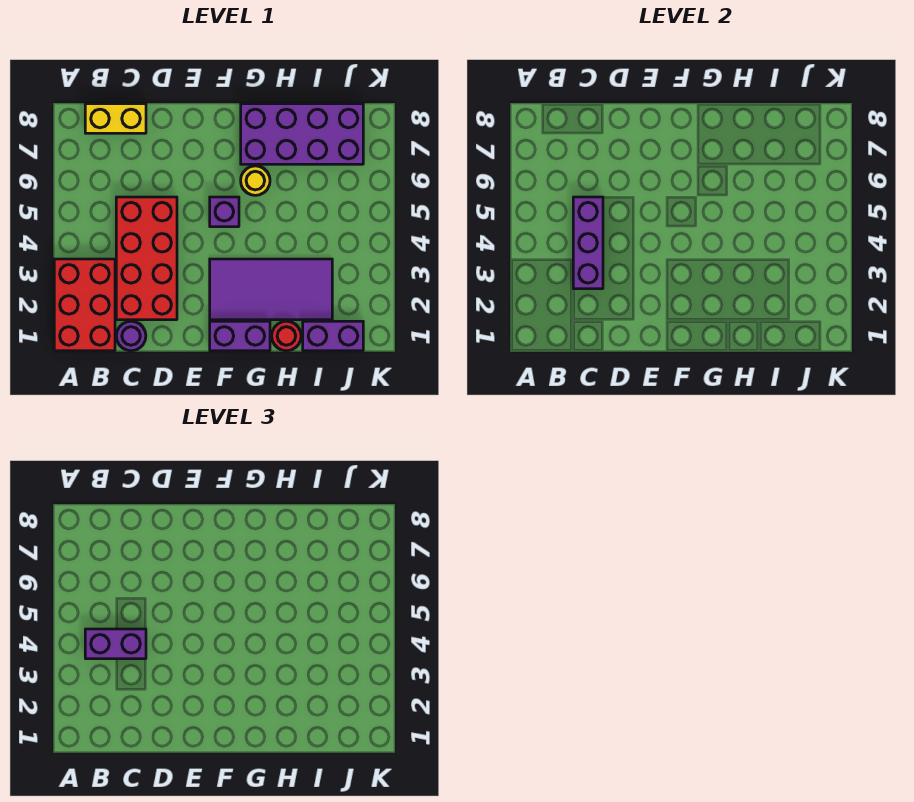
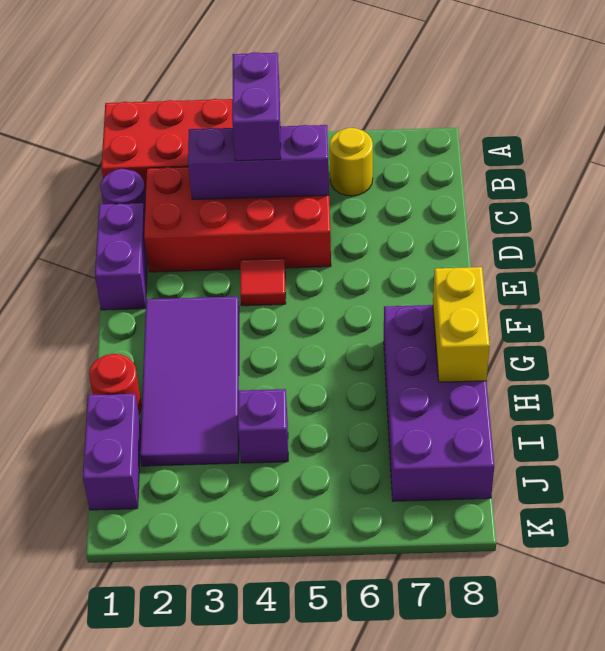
yellow brick B8:C8 level 1 -> yellow brick G8:H8 level 2
none -> red tile E4 level 1
purple brick F1:G1 level 1 -> purple brick D1:E1 level 1
purple brick F5 level 1 -> purple brick I4 level 1
yellow round brick G6 level 1 -> yellow round brick B6 level 1

